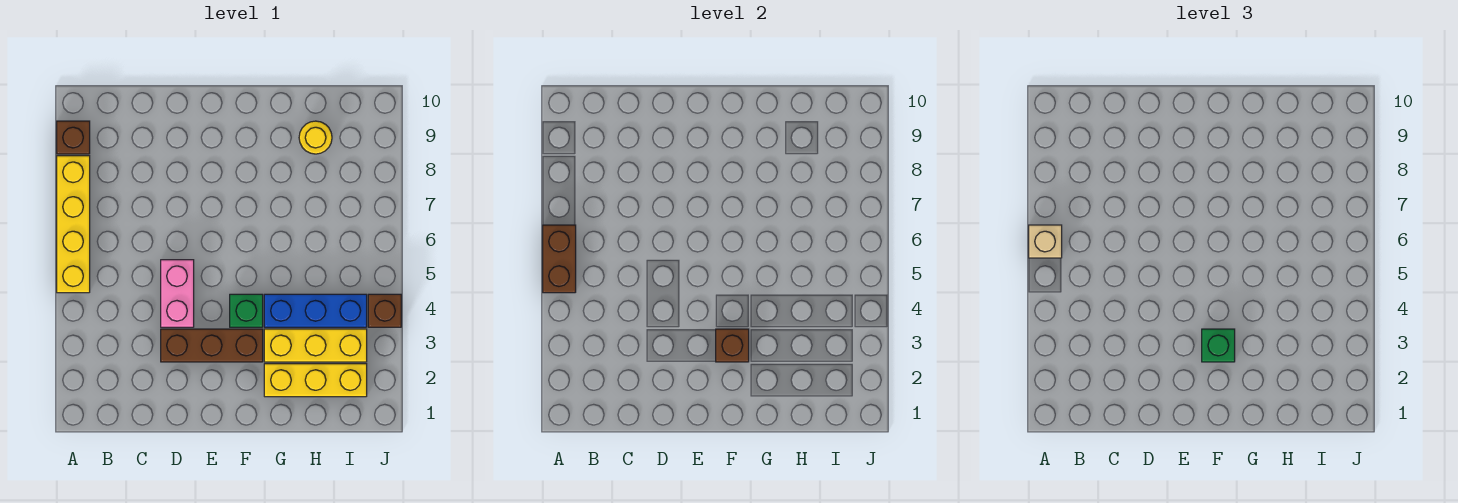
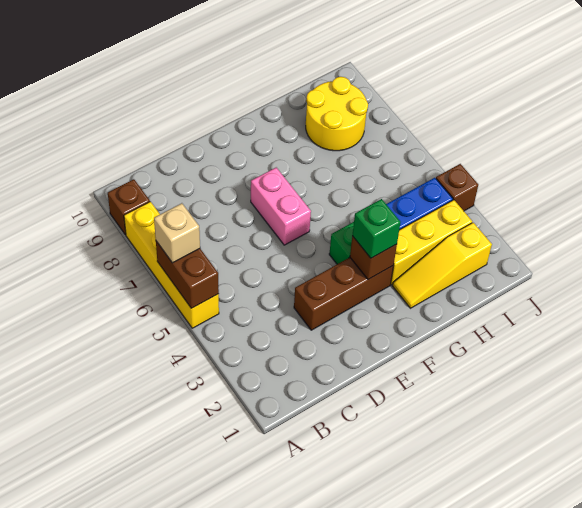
pink brick D4:D5 level 1 -> pink brick E6:E7 level 1
yellow brick G2:I2 level 1 -> yellow slope G2:I2 level 1 top I
yellow round brick H9 level 1 -> yellow round brick H8:I9 level 1

